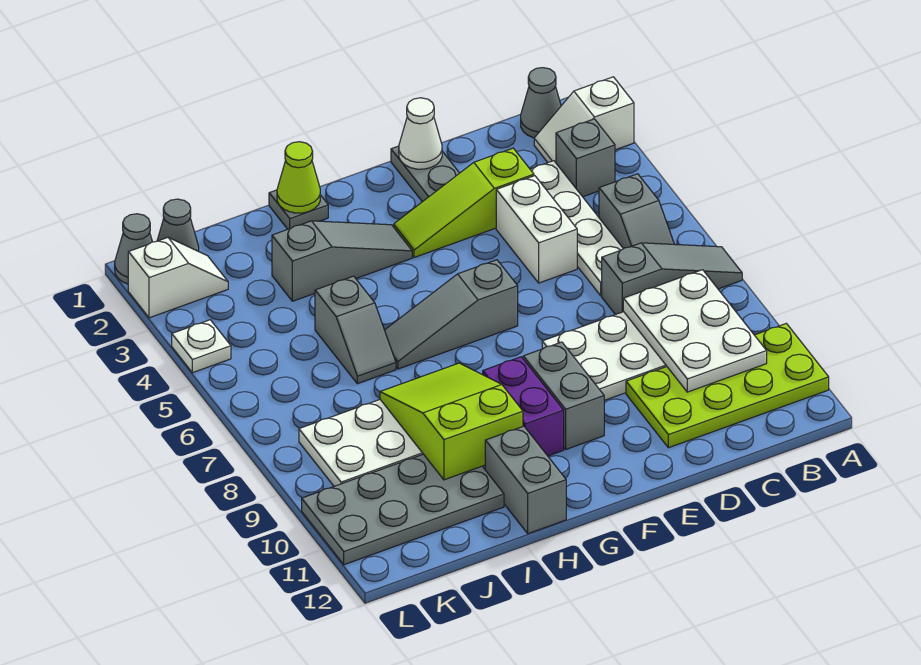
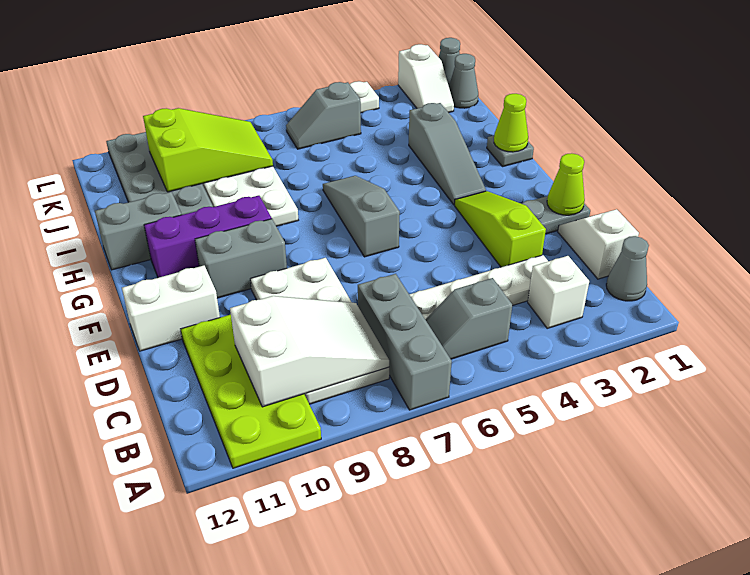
white slope A2:B2 level 1 top A -> white slope C1:D1 level 1 top C
grey slope A7:C7 level 1 top C -> grey brick A7:C7 level 1
grey brick B3 level 1 -> white brick B3 level 1
white plate B8:C10 level 2 -> white slope B8:C10 level 2 top 10
white brick D4:D5 level 1 -> white brick E11:E12 level 1
white cone E1 level 2 -> lime cone E1 level 2
purple brick G9:G10 level 1 -> purple brick G9:G11 level 1
lime slope H8:I10 level 2 top 10 -> lime slope J8:K10 level 2 top 10
grey slope I5:I6 level 1 top 5 -> grey slope K5:K6 level 1 top 5

